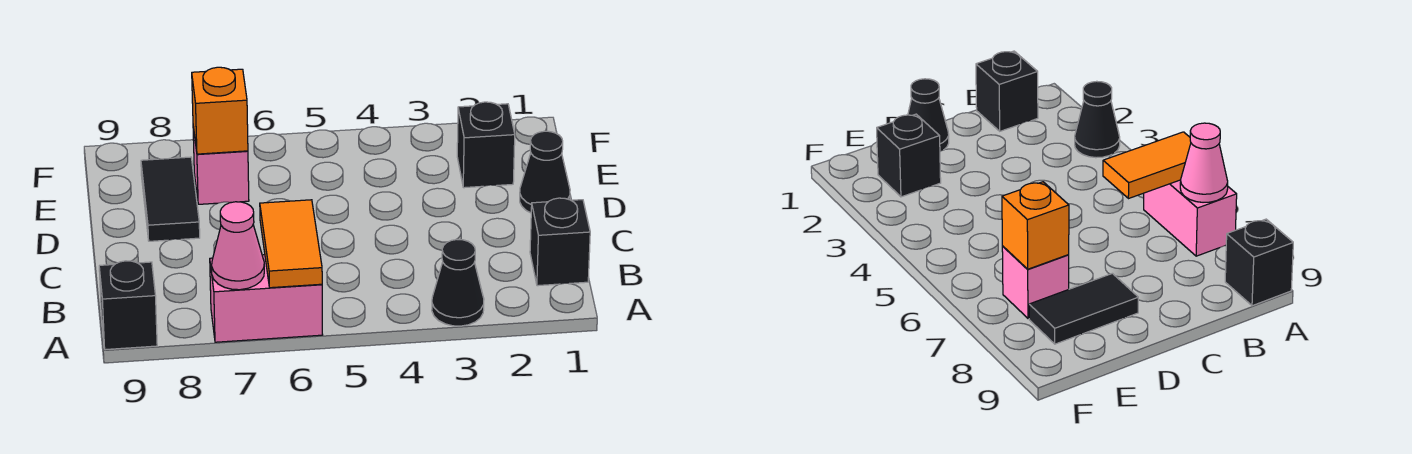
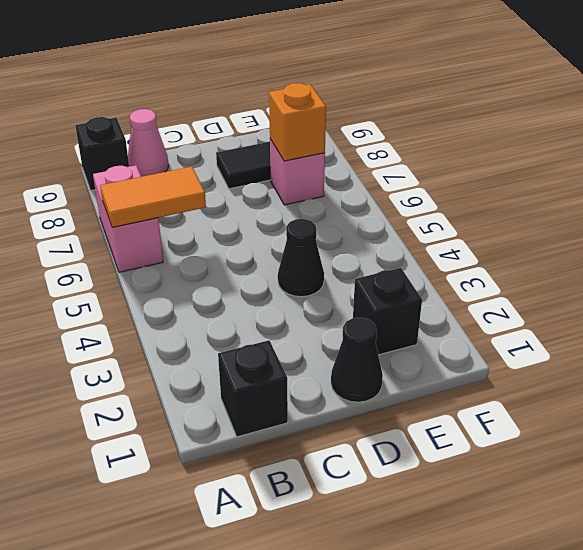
black cone A3 level 1 -> black cone D4 level 1
pink cone A7 level 2 -> pink cone B9 level 1

